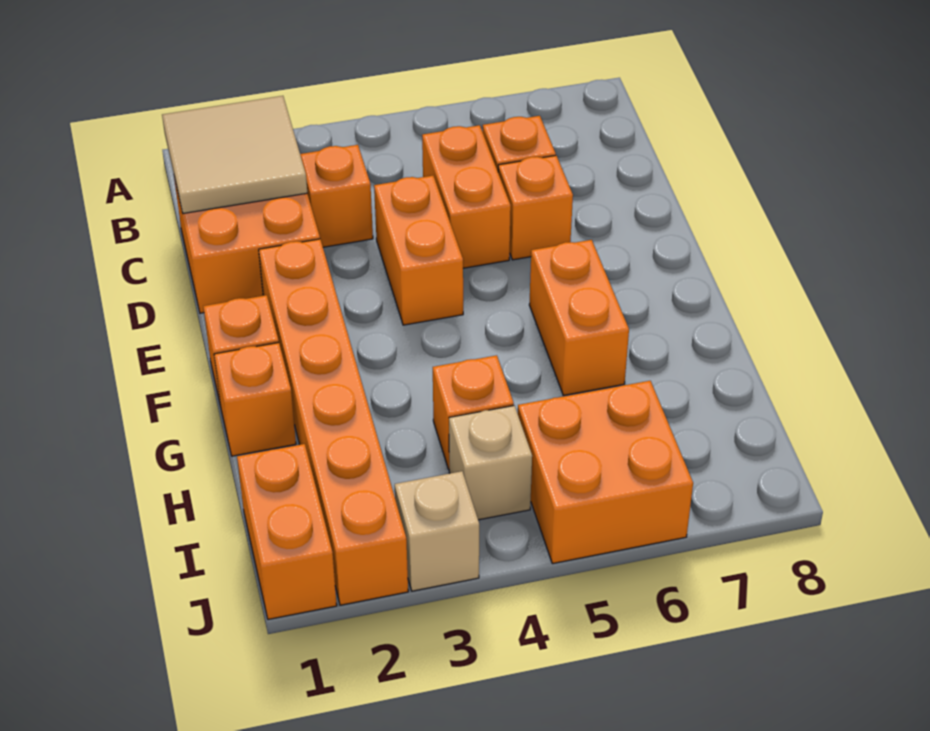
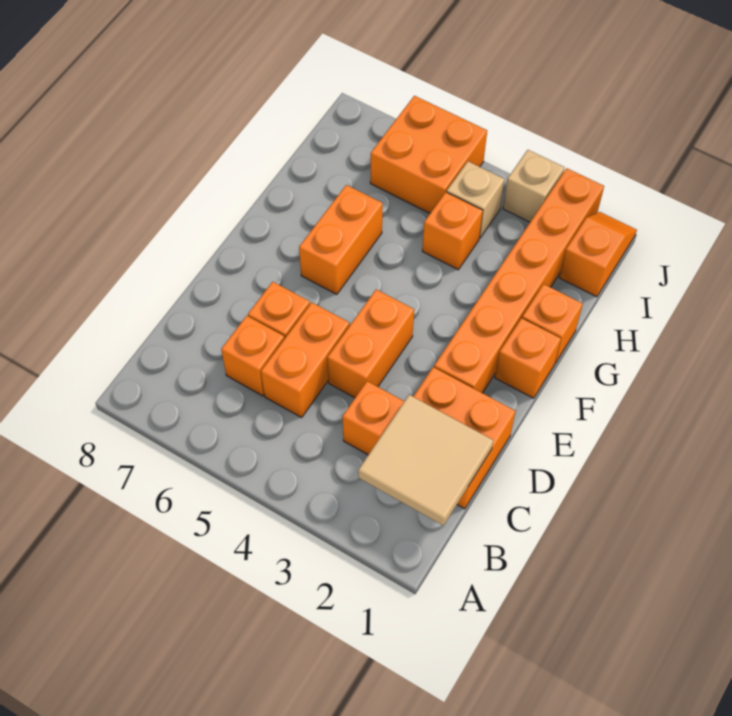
orange brick I1:J1 level 1 -> orange slope I1:J1 level 1 top I

